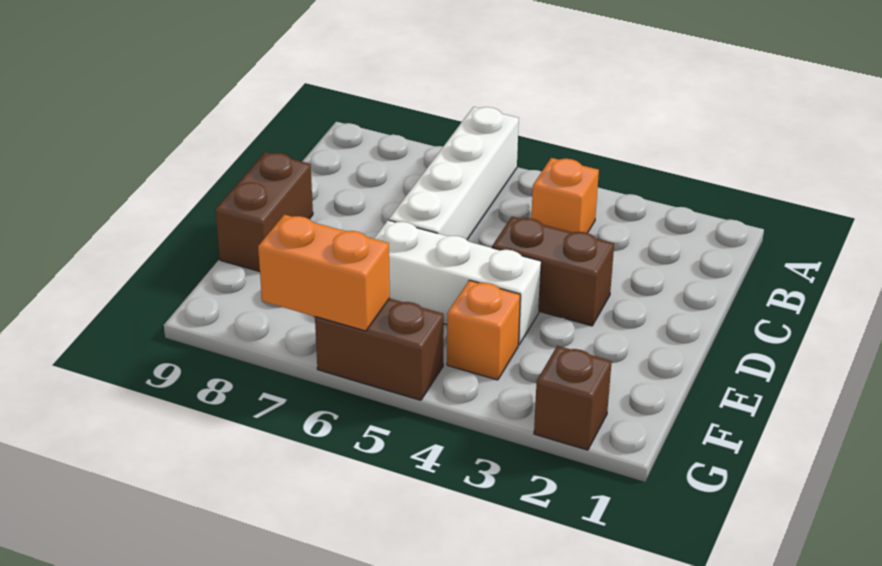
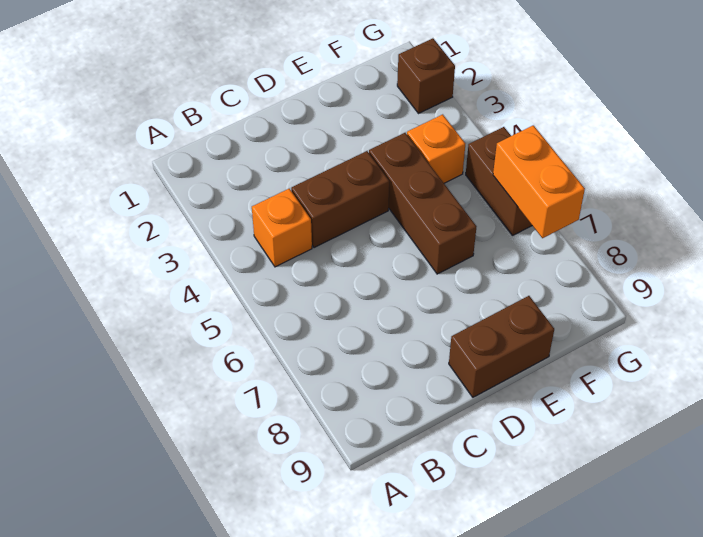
white brick A6:D6 level 1 -> none
brown brick D3:D4 level 1 -> brown brick C4:D4 level 1
white brick E4:E6 level 1 -> brown brick E4:E6 level 1

